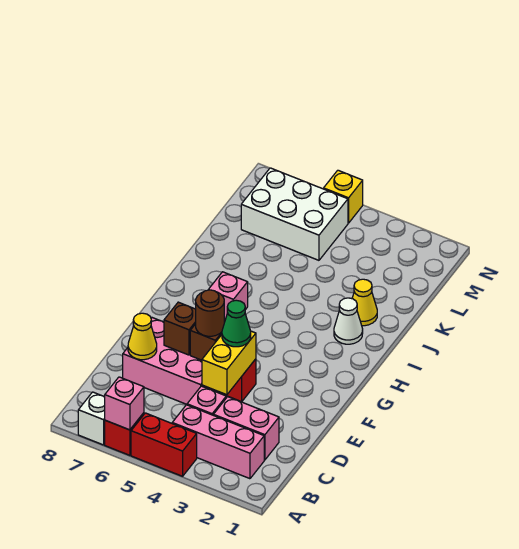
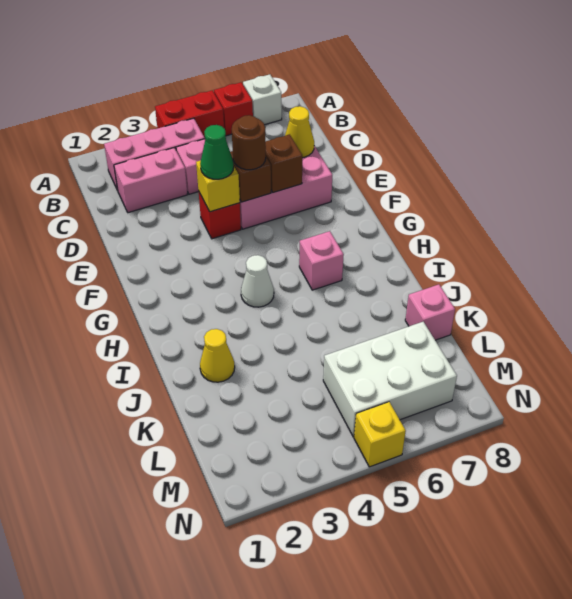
pink brick A6 level 2 -> pink brick K8 level 1
yellow brick D4:E4 level 2 -> yellow brick E4 level 2
white cone I2 level 1 -> white cone H4 level 1

